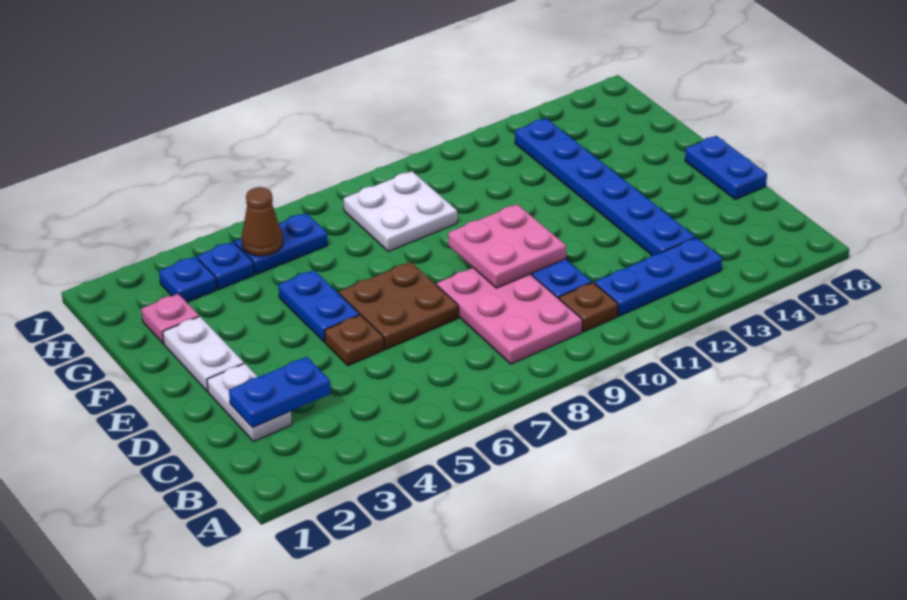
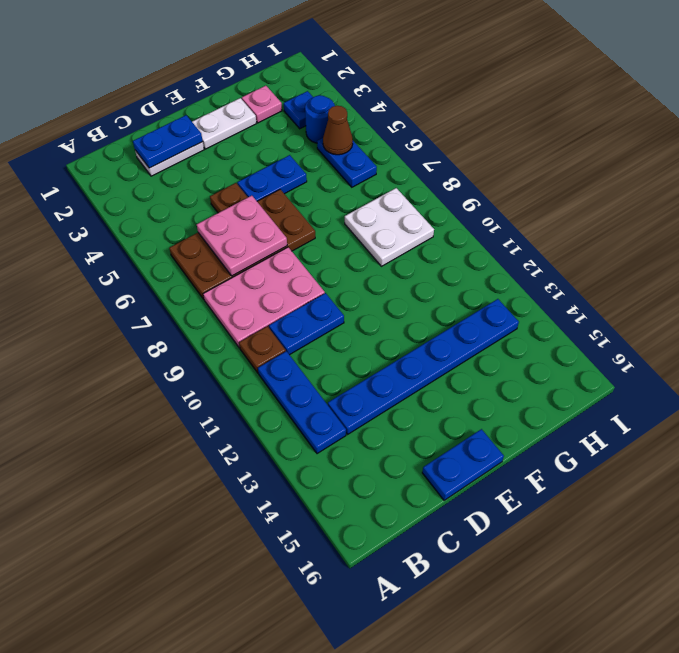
blue plate C2:C3 level 2 -> blue plate C2:D2 level 2
brown plate D6:E7 level 1 -> brown plate B6:E7 level 1
pink plate D9:E10 level 2 -> pink plate C6:D7 level 2
blue plate H4 level 1 -> blue round brick H4 level 1

